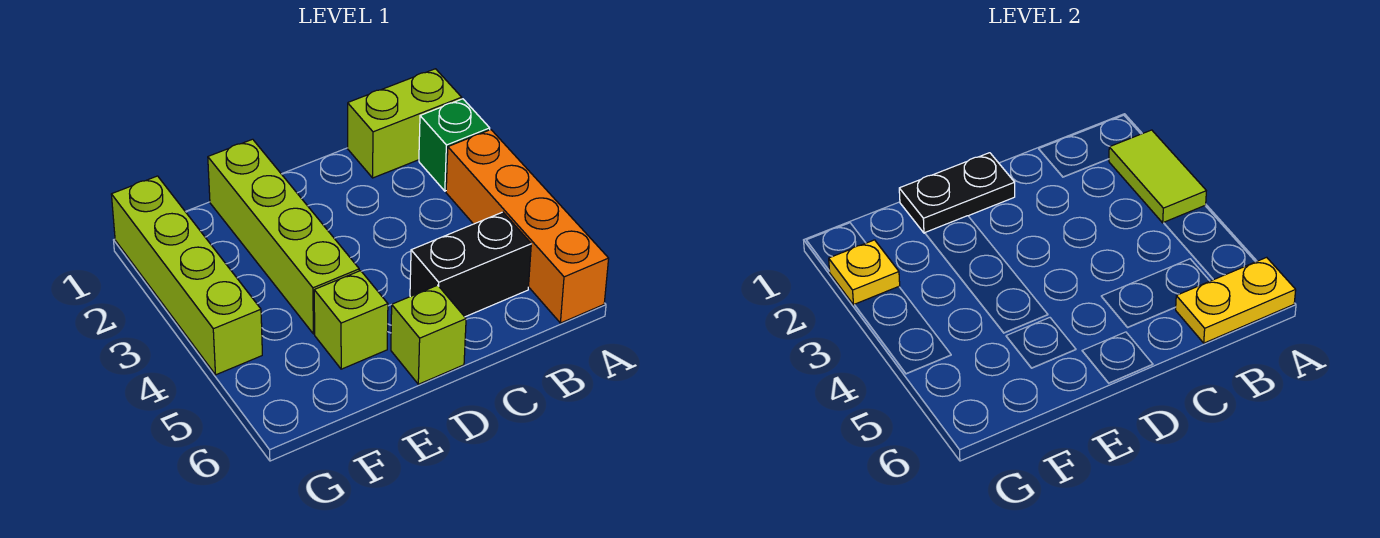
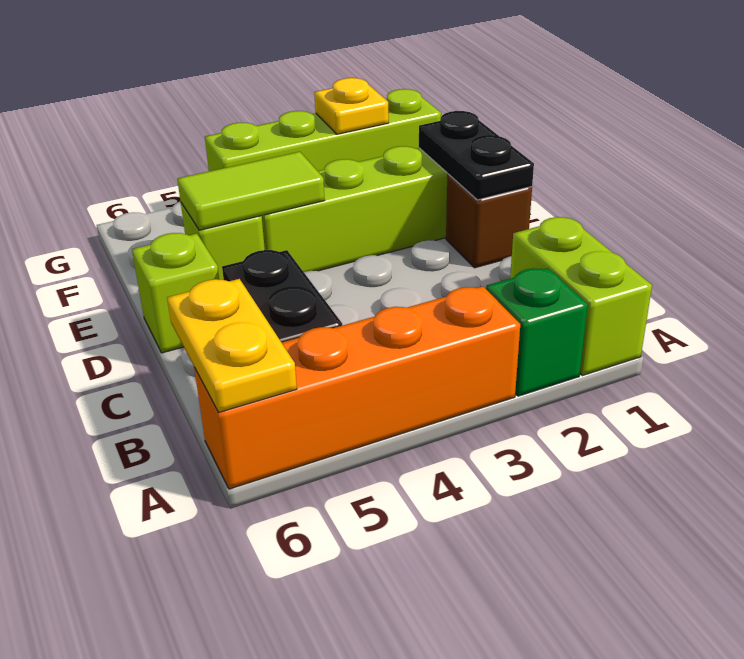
lime tile A2:A3 level 2 -> lime tile E4:E5 level 2
none -> brown brick D1 level 1

